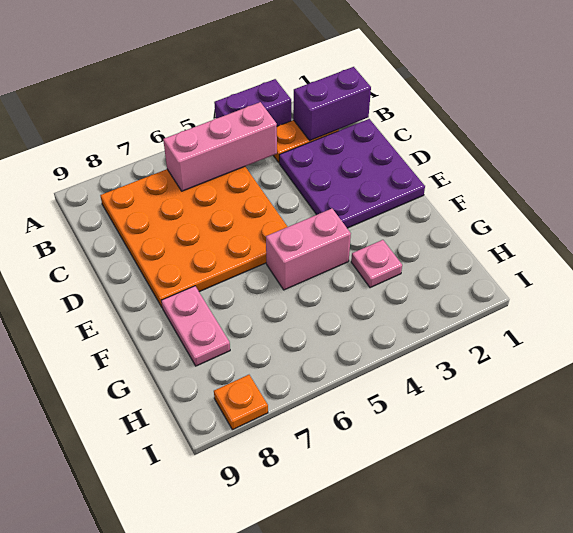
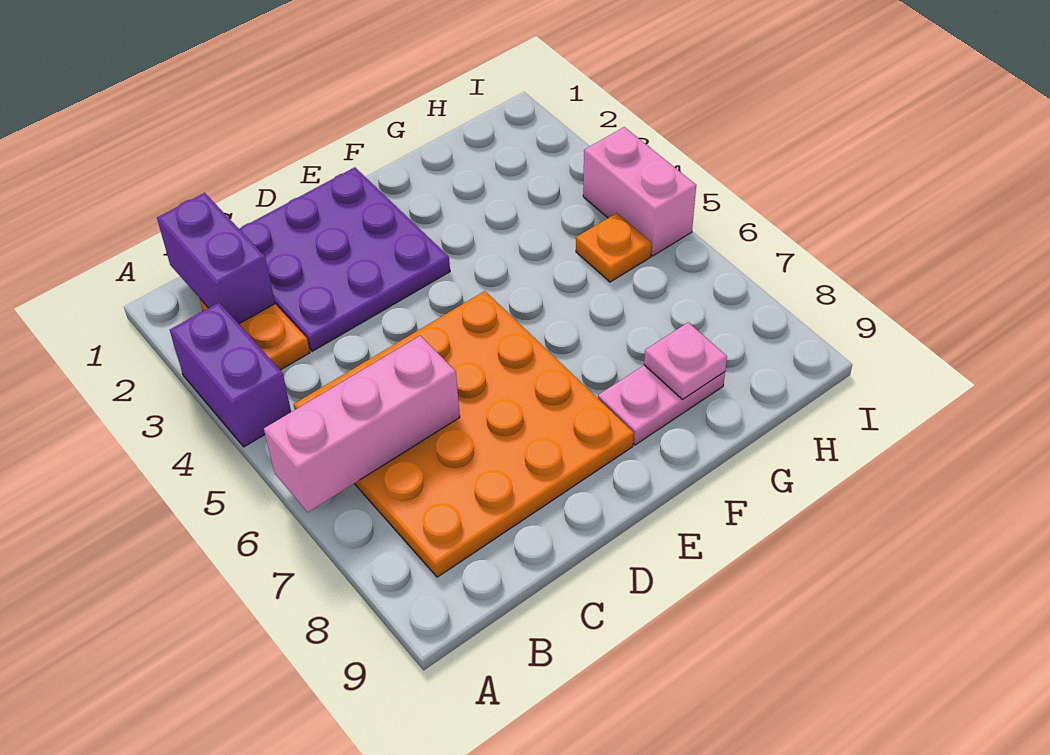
pink brick B4:B6 level 2 -> pink brick A6:C6 level 2
pink brick F4:F5 level 1 -> pink brick I4:I5 level 1
pink plate G3 level 1 -> pink plate G8 level 2
orange plate I8 level 1 -> orange plate H5 level 1

